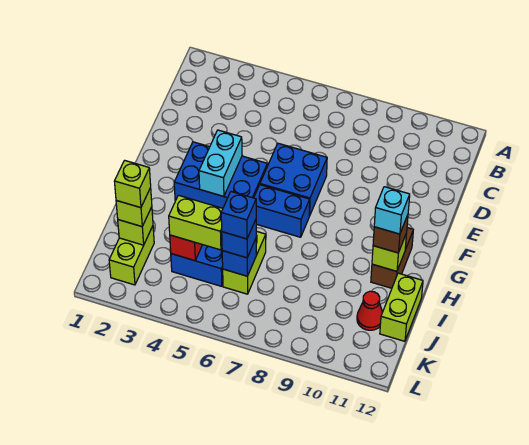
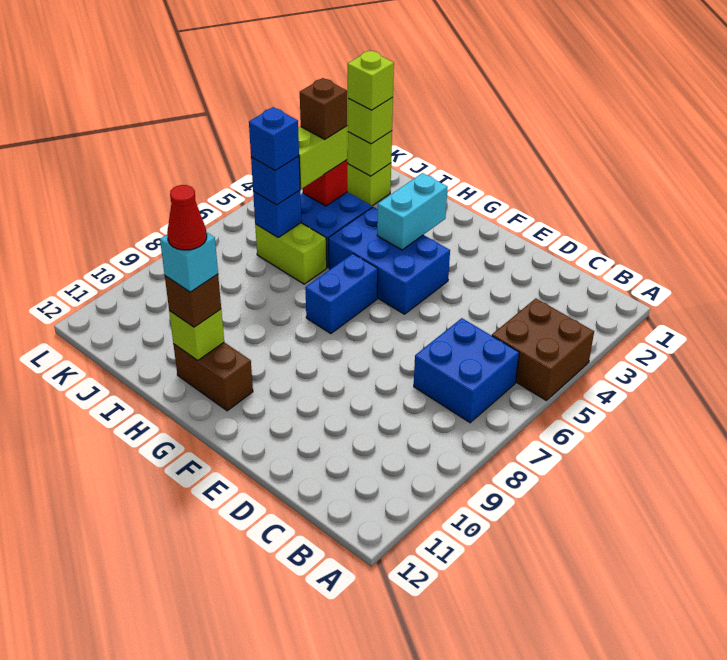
none -> brown brick A4:B5 level 1
blue brick E6:F7 level 1 -> blue brick B6:C7 level 1
blue brick F3:G5 level 1 -> blue brick F4:H5 level 1
cyan brick F4:G4 level 2 -> cyan brick G3:G4 level 2
lime brick I12:J12 level 1 -> none
none -> brown brick J4 level 4
red cone J11 level 1 -> red cone H11 level 5

